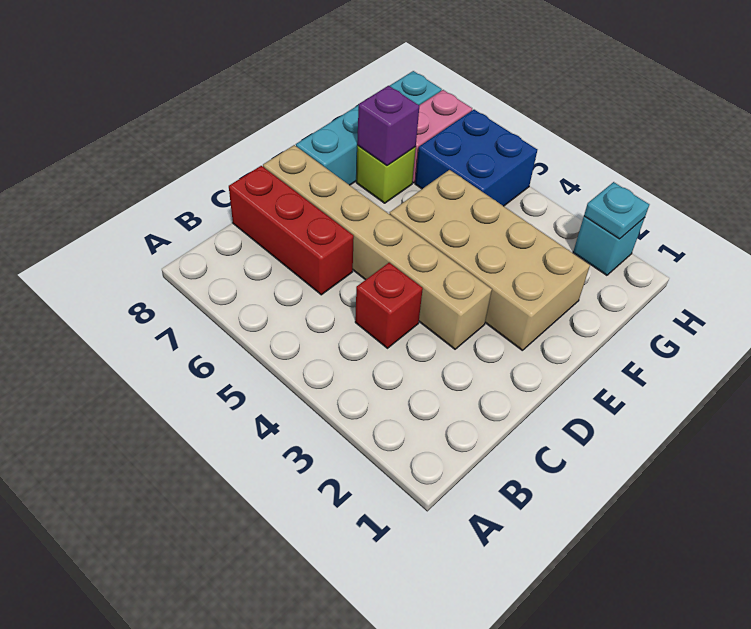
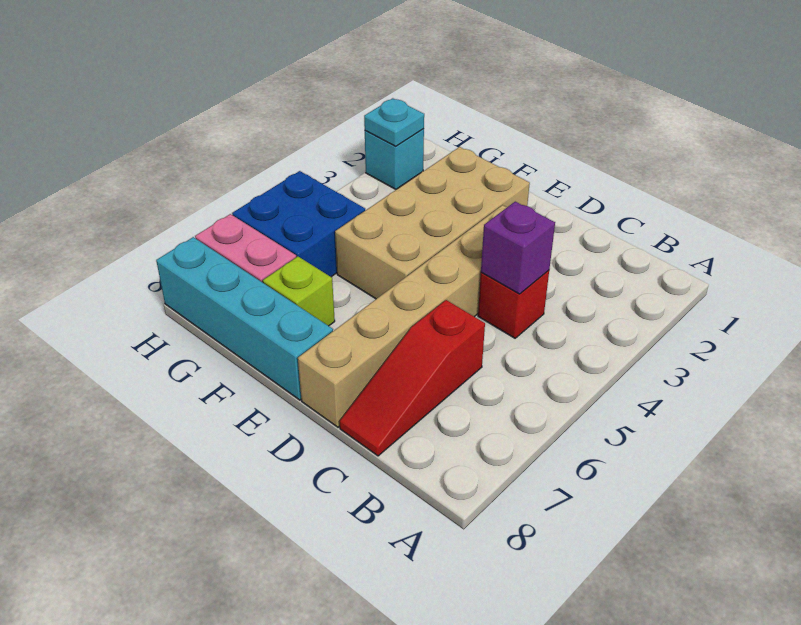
red brick C6:C8 level 1 -> red slope C6:C8 level 1 top 6
purple brick F7 level 2 -> purple brick C4 level 2

